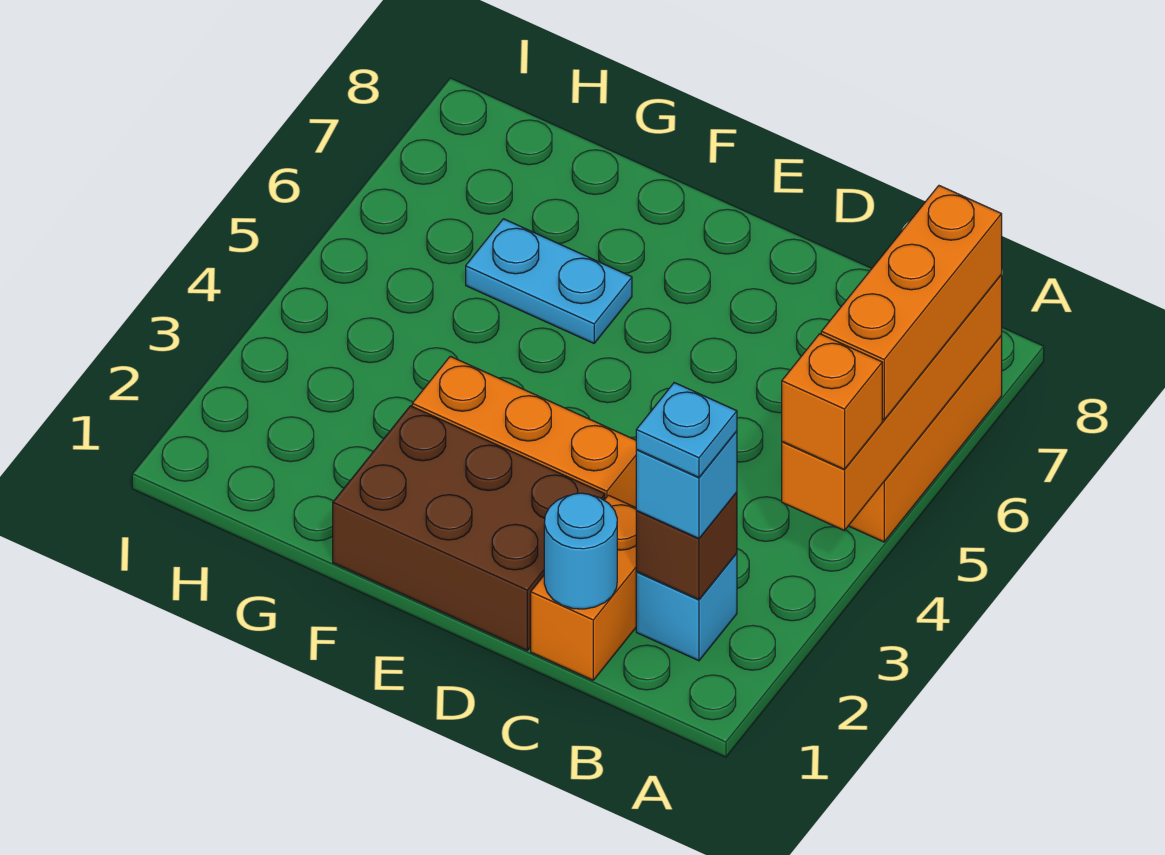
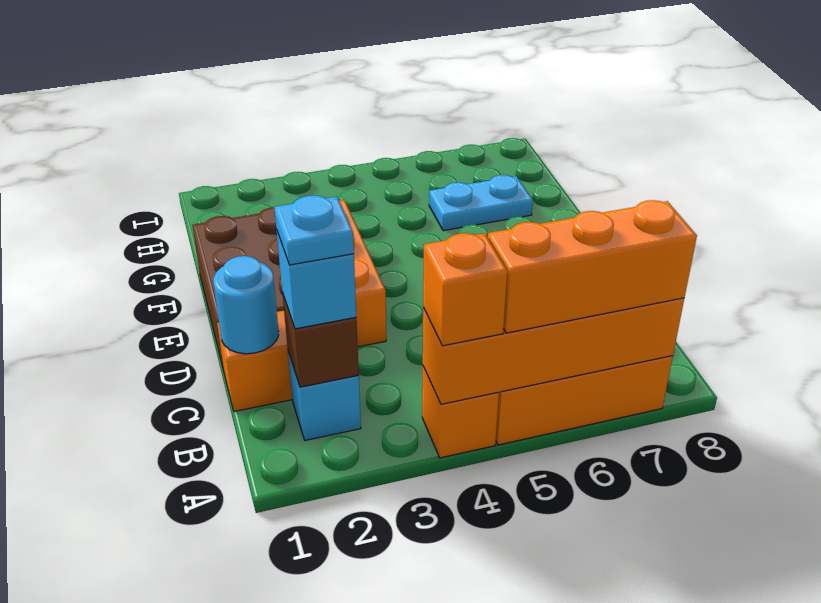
none -> orange brick A4 level 1
cyan plate F6:G6 level 1 -> cyan plate G6:G7 level 1

